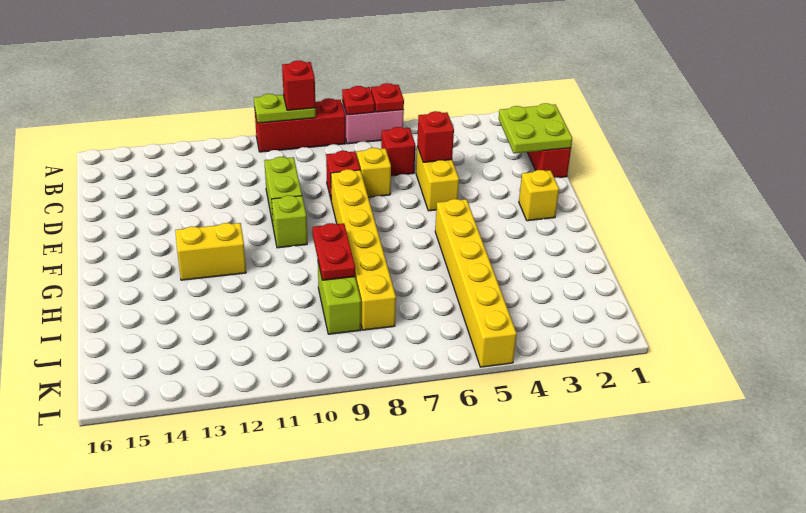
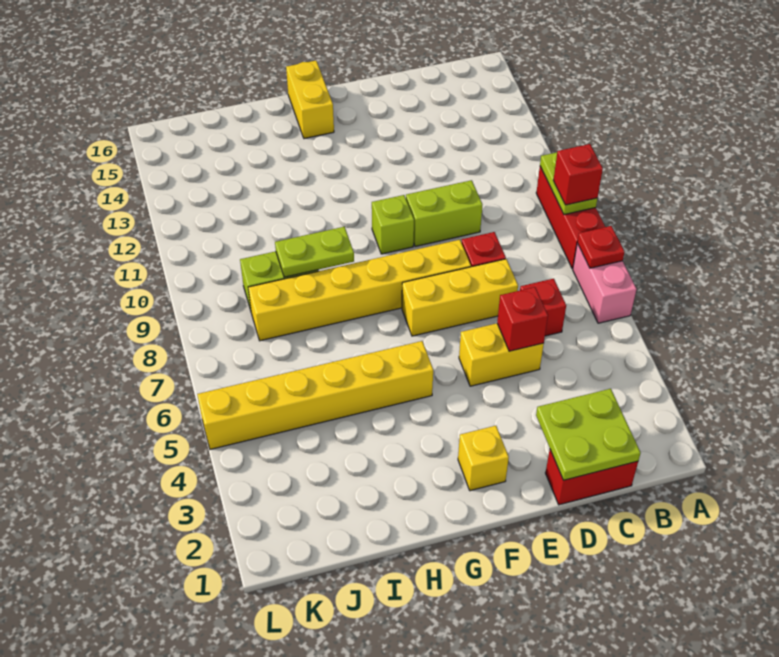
red plate A6 level 2 -> none
yellow brick D7 level 1 -> yellow brick D7:F7 level 1
yellow brick G12:G13 level 1 -> yellow brick G15:G16 level 1
red plate H9:I9 level 2 -> lime plate H9:I9 level 2

